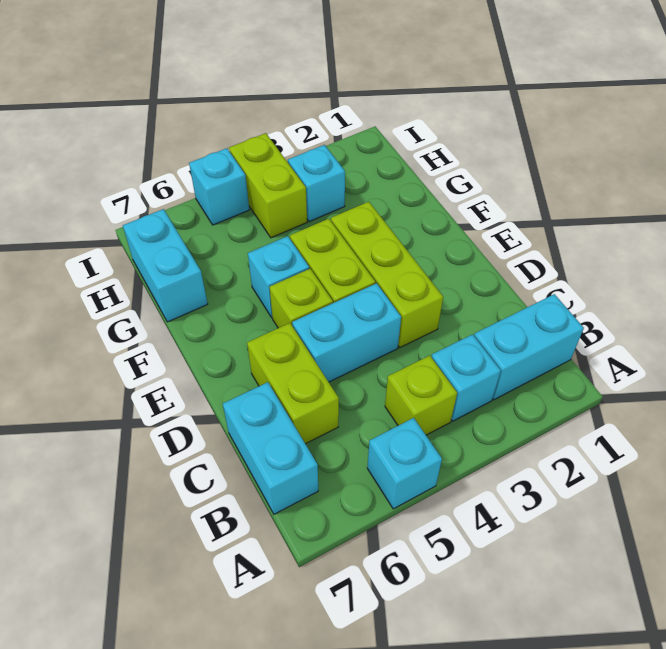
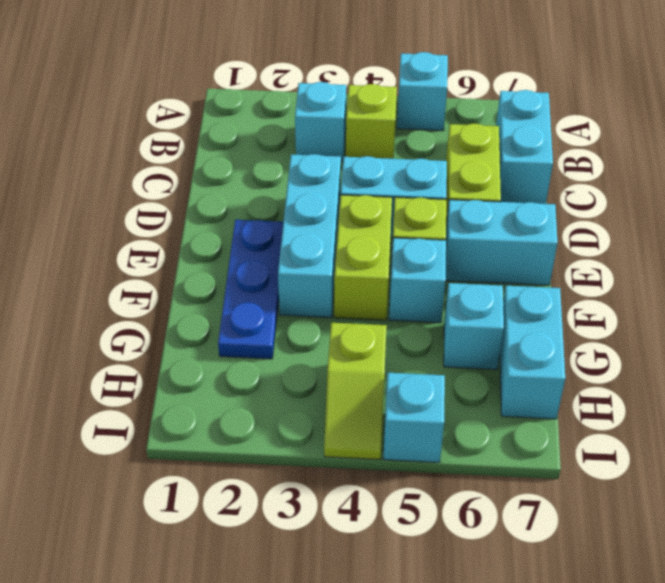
cyan brick B1:B2 level 1 -> cyan brick E6:E7 level 1
lime brick D3:F3 level 1 -> cyan brick D3:F3 level 1
none -> blue plate E2:G2 level 1
cyan brick H3 level 1 -> cyan brick G6 level 1
lime brick H4:I4 level 1 -> lime slope H4:I4 level 1 top H

